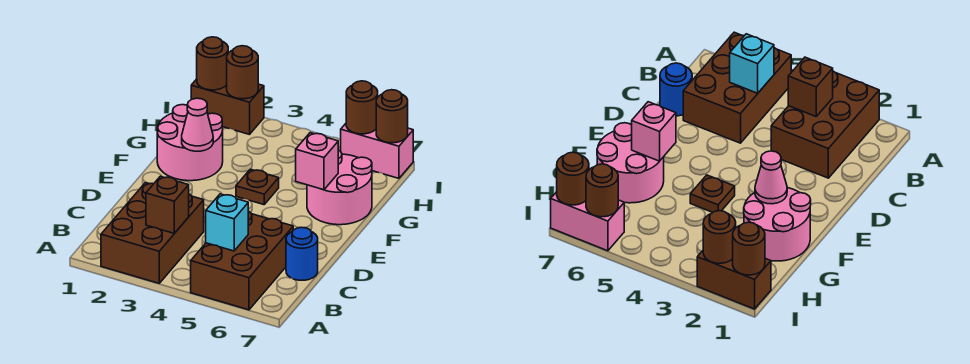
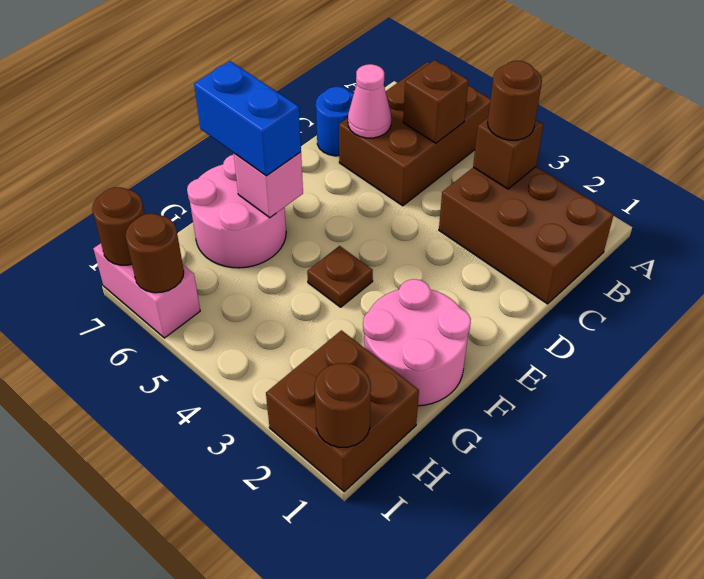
brown brick A2:C3 level 1 -> brown brick B1:C3 level 1
cyan brick B5 level 2 -> brown brick B5 level 2
pink cone F2 level 2 -> pink cone C6 level 2
none -> blue brick F6:F7 level 3
brown brick I1:I2 level 1 -> brown brick H1:I2 level 1
brown round brick I2 level 2 -> brown round brick B3 level 3

